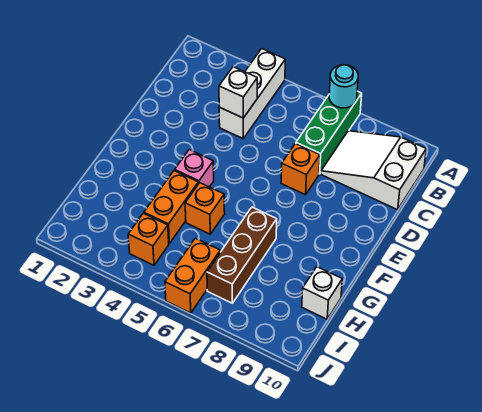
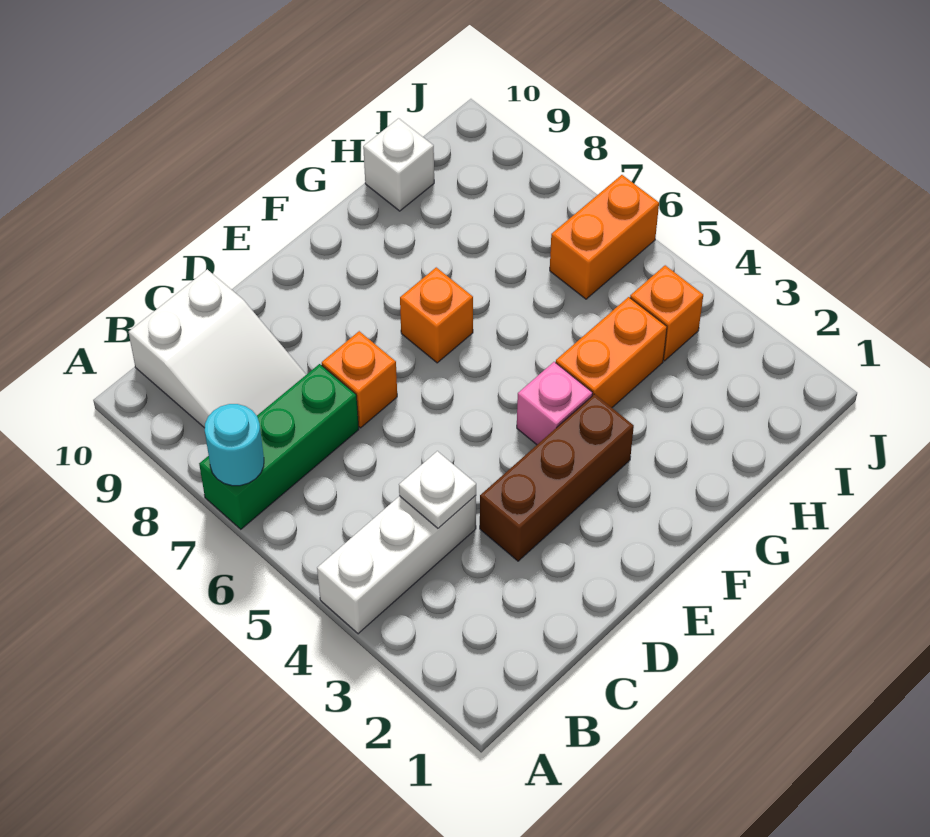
white brick C4 level 2 -> white plate C4 level 2
orange brick G5 level 1 -> orange brick F7 level 1
brown brick G7:I7 level 1 -> brown brick D3:F3 level 1

